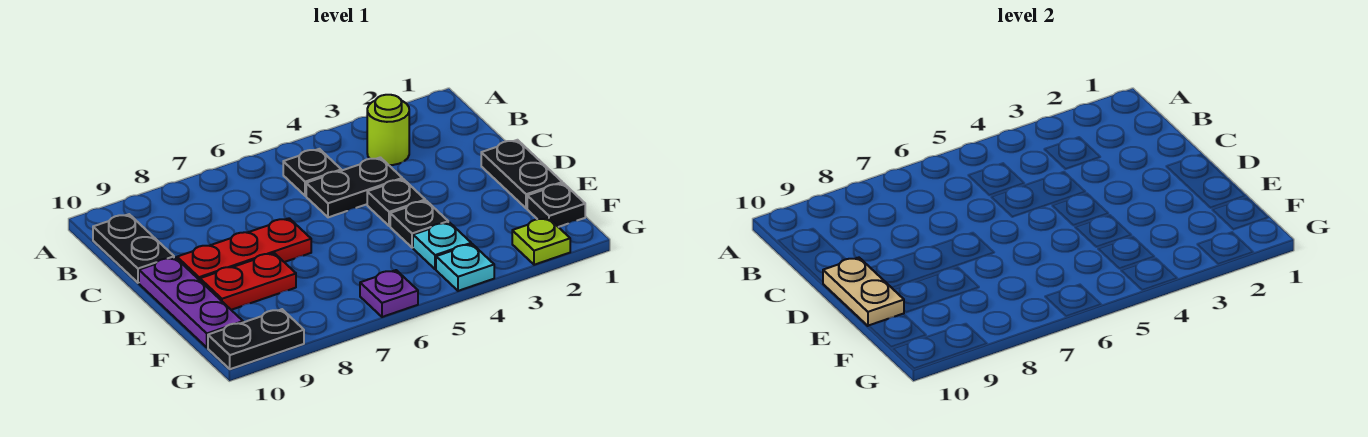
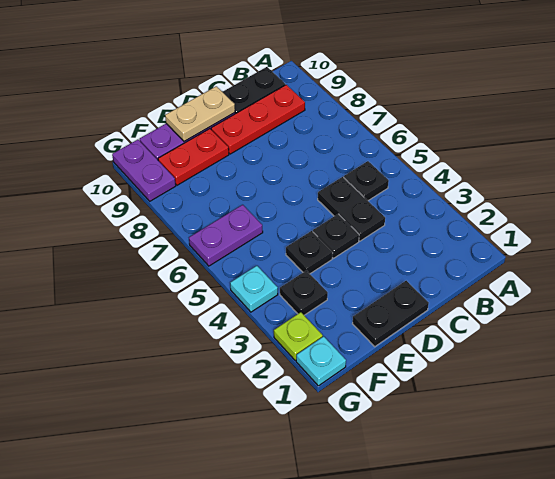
lime round brick B3 level 1 -> none
red plate D7:D9 level 1 -> red plate B9:D9 level 1
red plate E8:E9 level 1 -> red plate E9:F9 level 1
black plate F1 level 1 -> black plate F3 level 1
cyan plate F4 level 1 -> cyan plate G1 level 1
purple plate G6 level 1 -> purple plate F6:G6 level 1
black plate G9:G10 level 1 -> purple plate G9:G10 level 1

